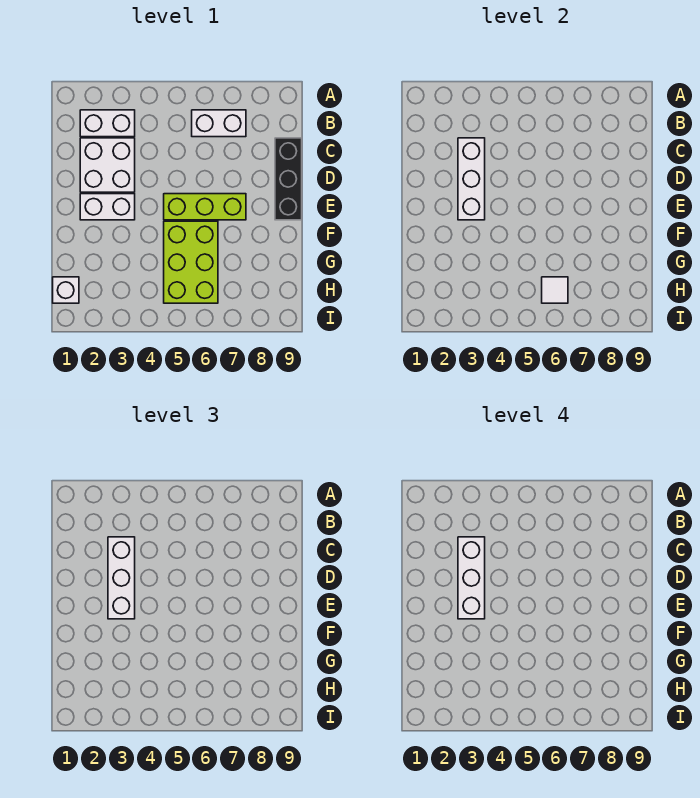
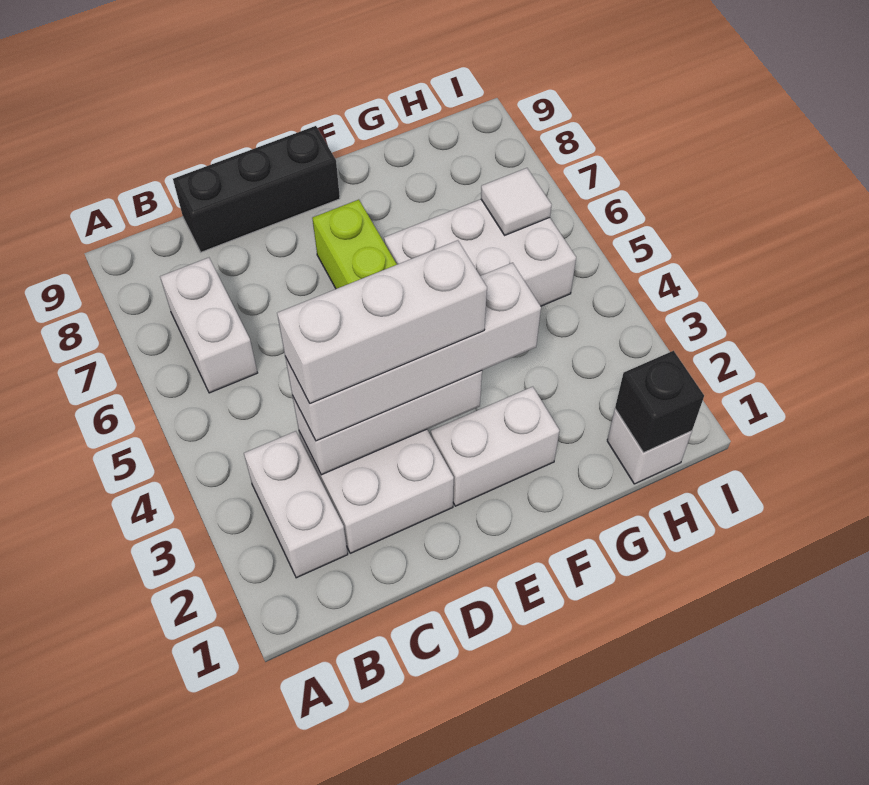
white brick C3:E3 level 3 -> white brick C3:F3 level 3
white brick E2:E3 level 1 -> white brick E2:F2 level 1
lime brick F5:H6 level 1 -> white brick F5:H6 level 1
none -> black brick H1 level 2

